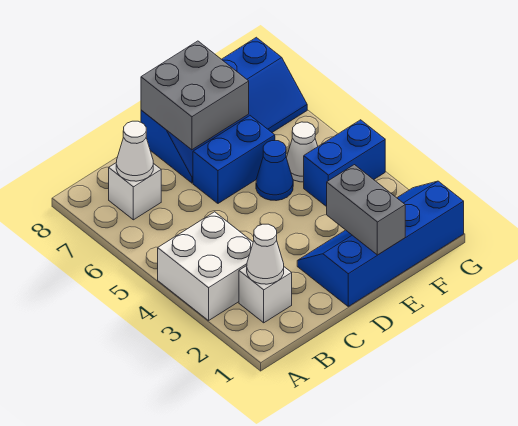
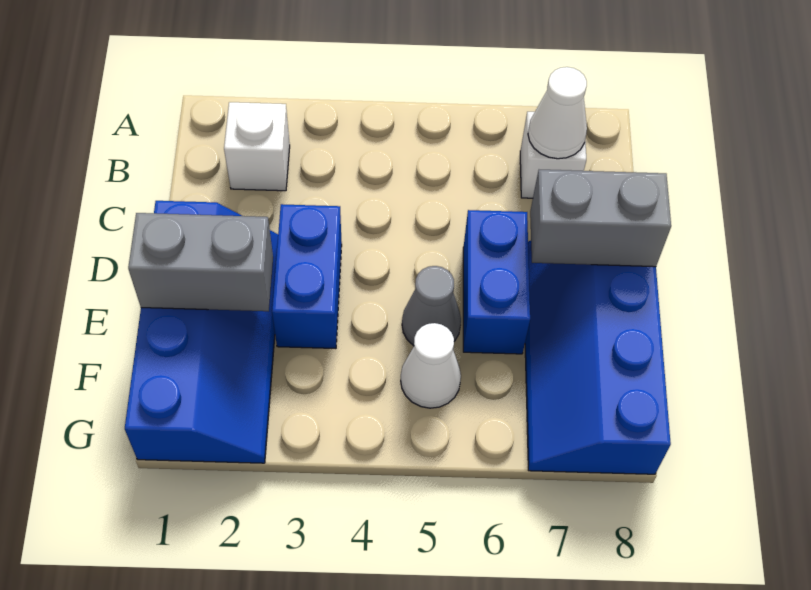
white brick A3:B4 level 1 -> none
white cone B2 level 2 -> none
grey brick D7:E8 level 2 -> grey brick D7:D8 level 2
blue cone E5 level 1 -> grey cone E5 level 1
blue brick F4:G4 level 1 -> blue brick D3:E3 level 1

